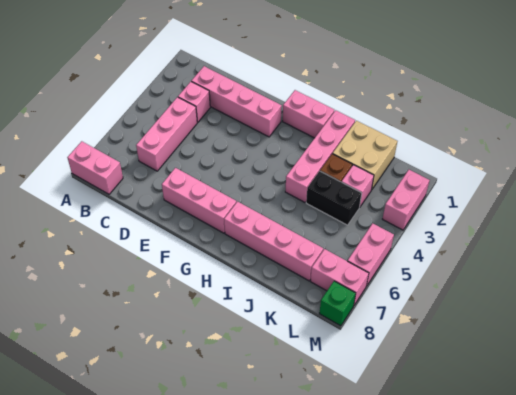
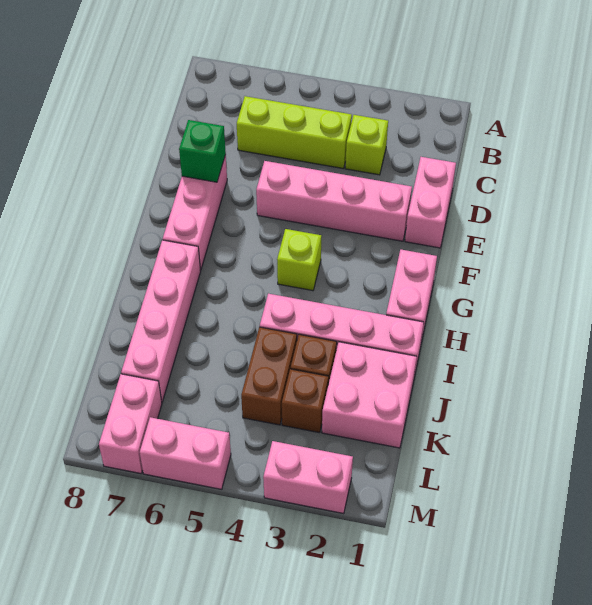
pink brick A8:B8 level 1 -> pink brick D1:E1 level 1
pink brick C2:F2 level 1 -> pink brick E2:E5 level 1
pink brick C3 level 1 -> lime brick C3 level 1
pink brick C4:C6 level 1 -> lime brick C4:C6 level 1
none -> lime brick G4 level 1
tan brick J1:K2 level 1 -> pink brick J1:K2 level 1
black brick J4:K4 level 1 -> brown brick J4:K4 level 1
pink brick K3 level 1 -> brown brick K3 level 1
green brick M8 level 1 -> green brick E7 level 2

